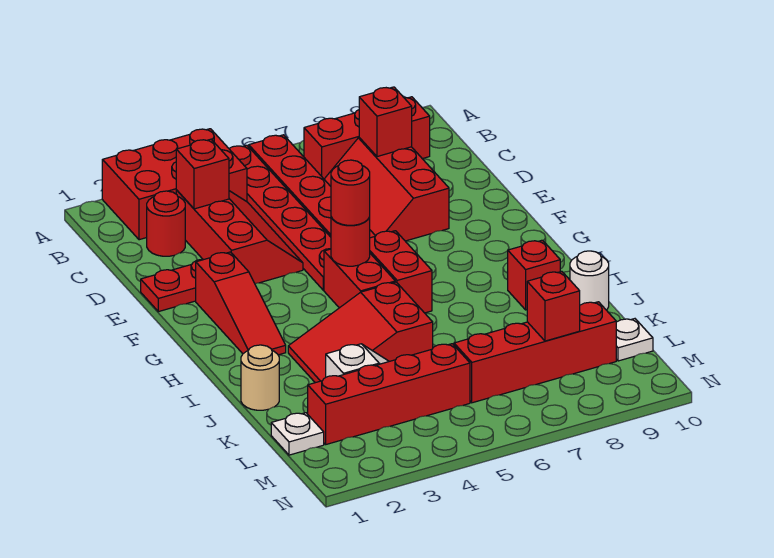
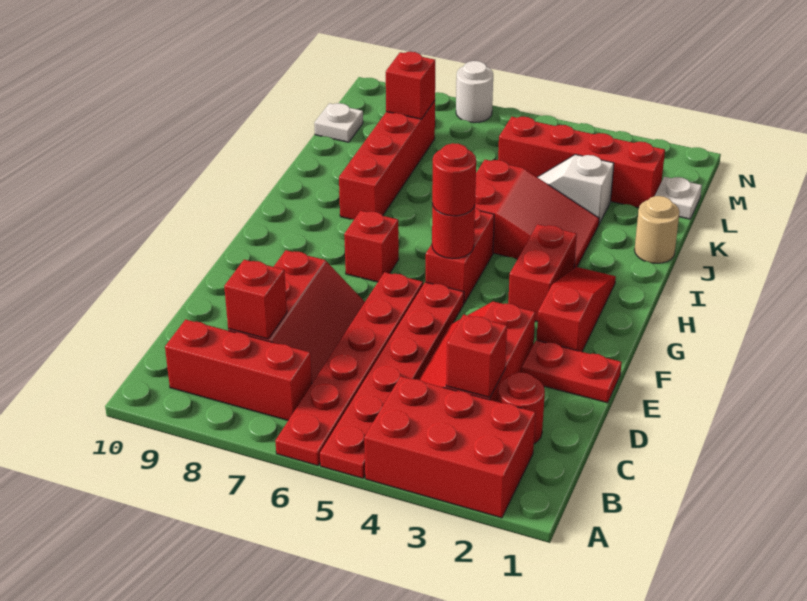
red brick G6:H6 level 1 -> red brick G3:H3 level 1
red brick I9 level 1 -> red brick G7 level 1
white round brick J10 level 1 -> white round brick N7 level 1
red brick L6:L9 level 1 -> red brick I8:L8 level 1

